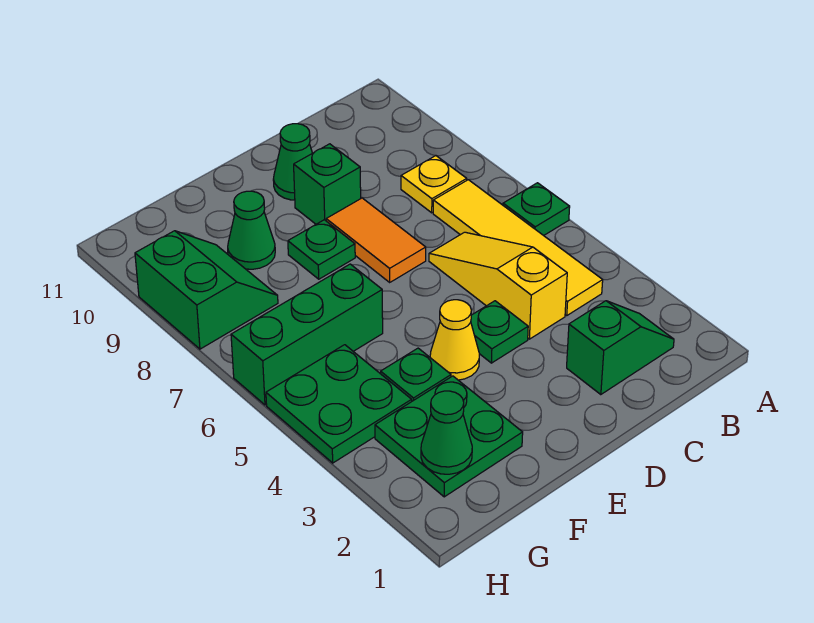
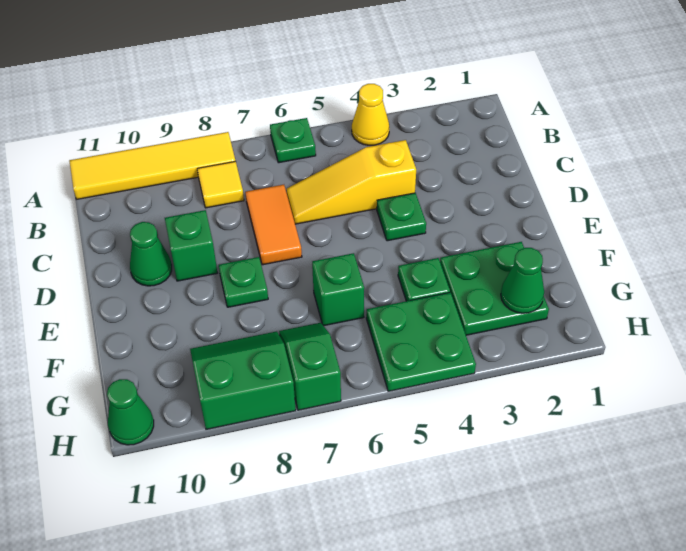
green slope B2:C2 level 1 top C -> green slope G7:H7 level 1 top H
yellow tile B4:B7 level 1 -> yellow tile A8:A11 level 1
yellow plate B8 level 1 -> yellow tile B8 level 1
orange tile D7:D8 level 1 -> orange tile C7:D7 level 1
yellow cone E4 level 1 -> yellow cone A4 level 1
green brick F6:H6 level 1 -> green brick F6 level 1
green cone F9 level 1 -> green cone H11 level 1

